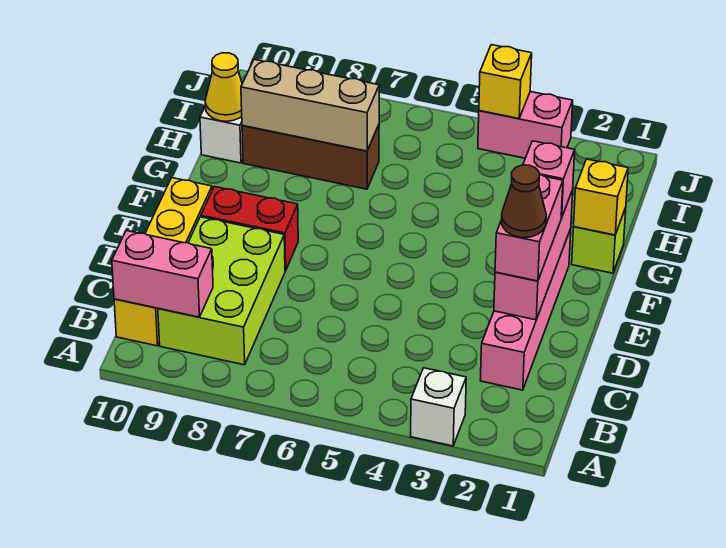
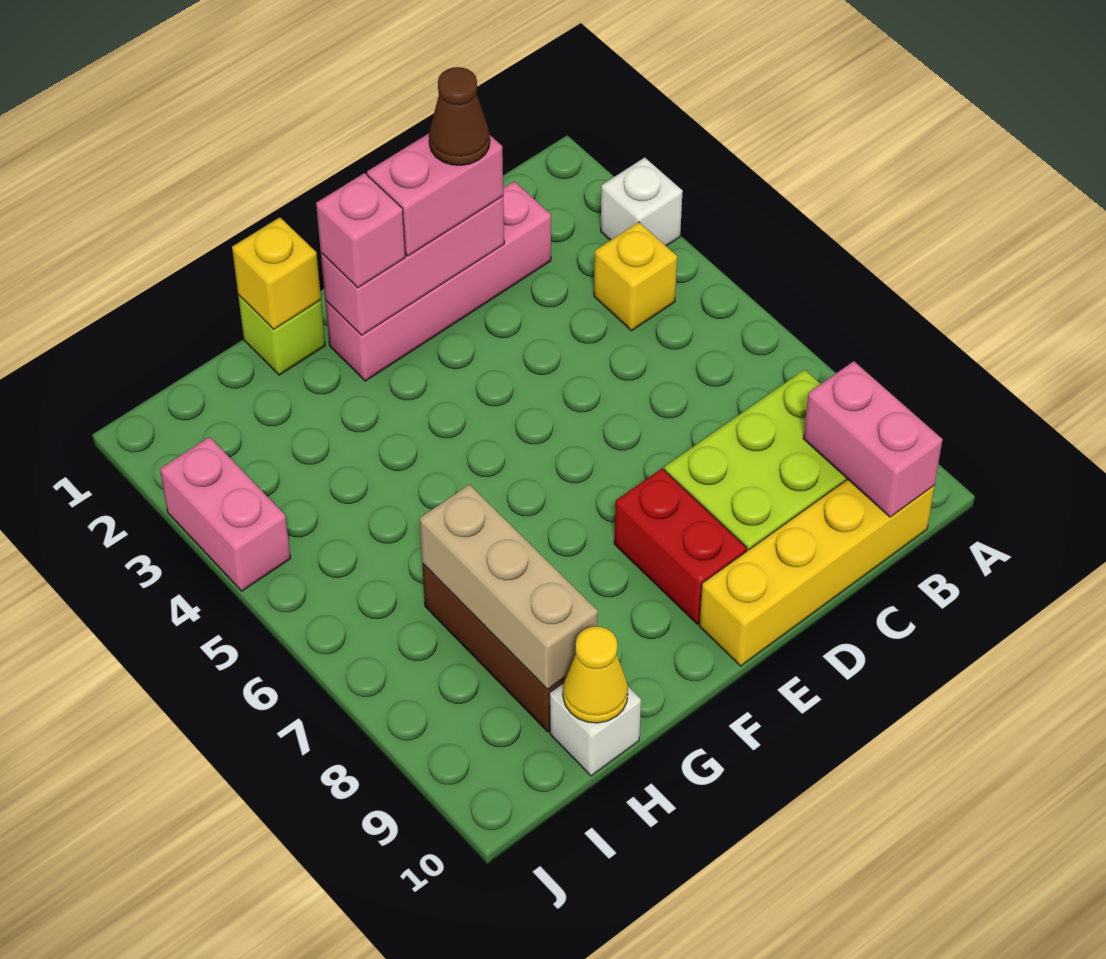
yellow brick J4 level 2 -> yellow brick B4 level 1

